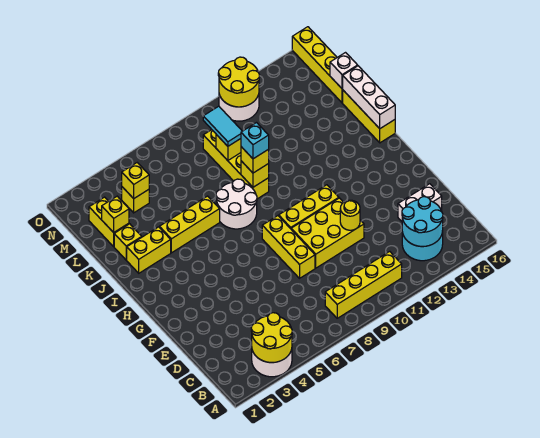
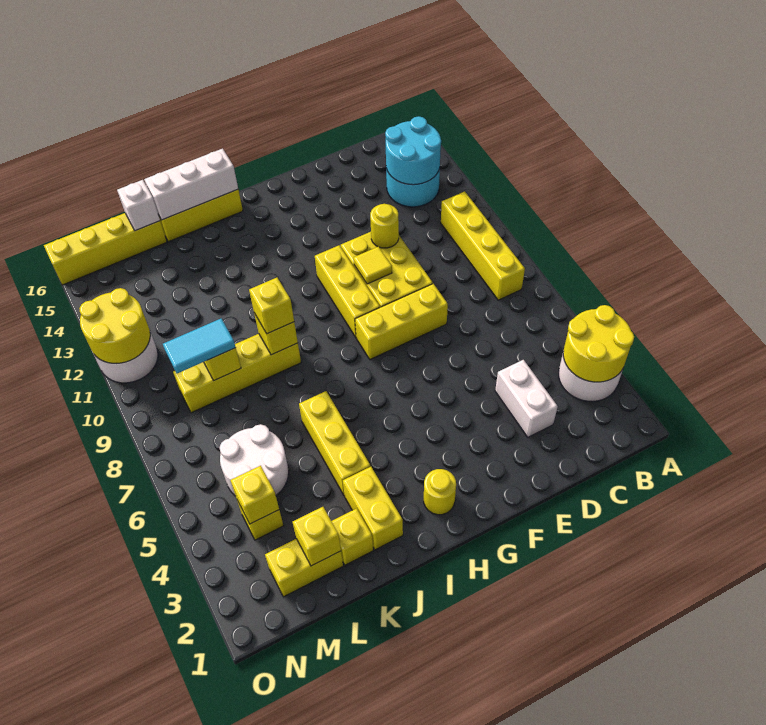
white brick D14:D15 level 1 -> white brick D3:D4 level 1
none -> yellow tile F10 level 2
none -> yellow round brick H2 level 1
white round brick I7:J8 level 1 -> white round brick L5:M6 level 1
cyan brick J9 level 4 -> none

